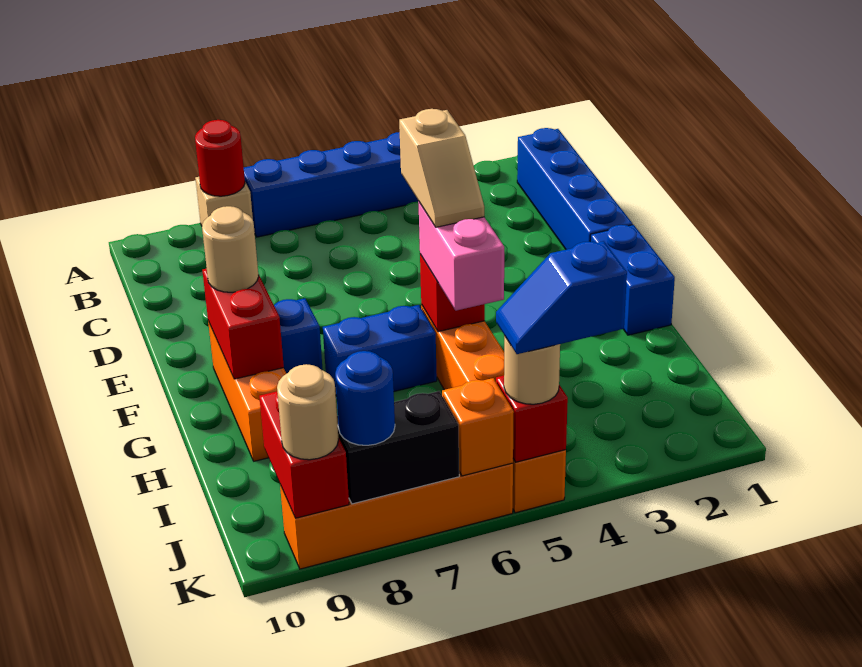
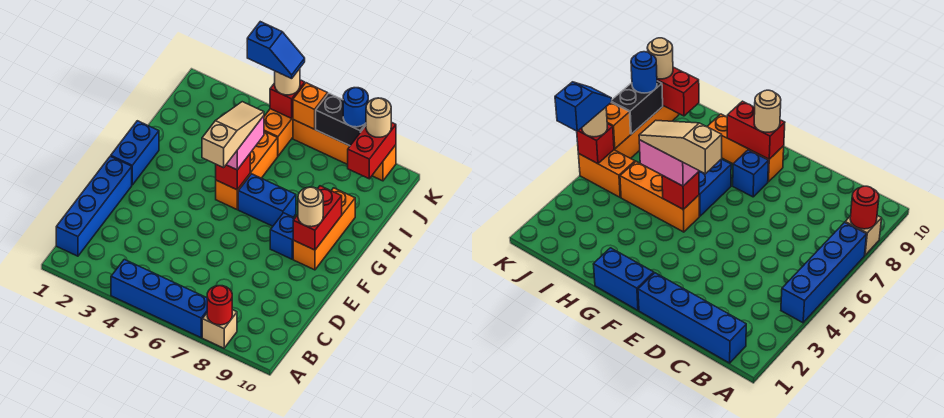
tan slope F5:G5 level 4 top F -> tan slope F5:H5 level 4 top F

